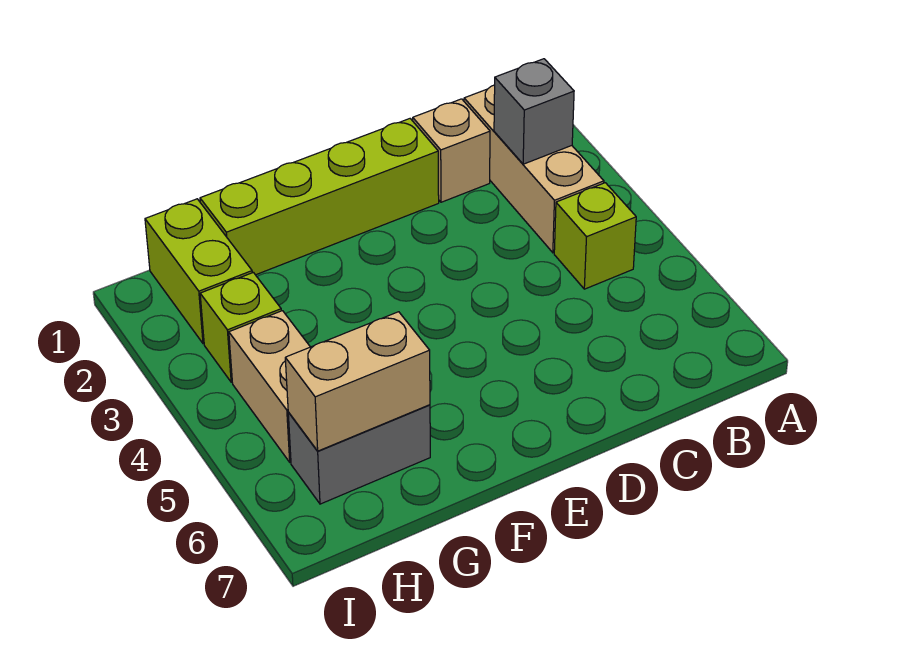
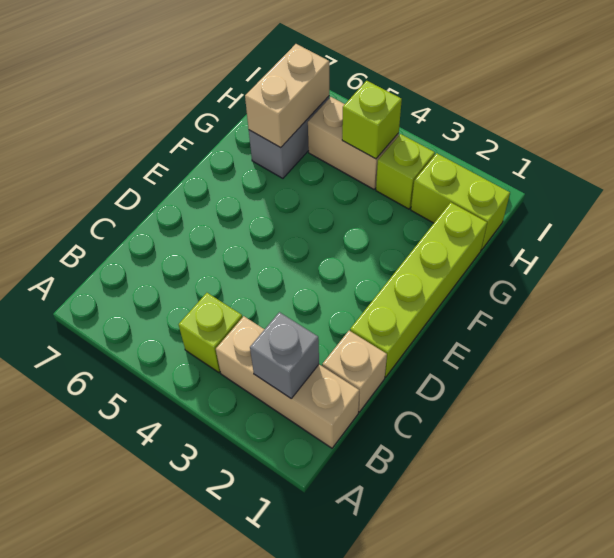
none -> lime brick H4 level 2

